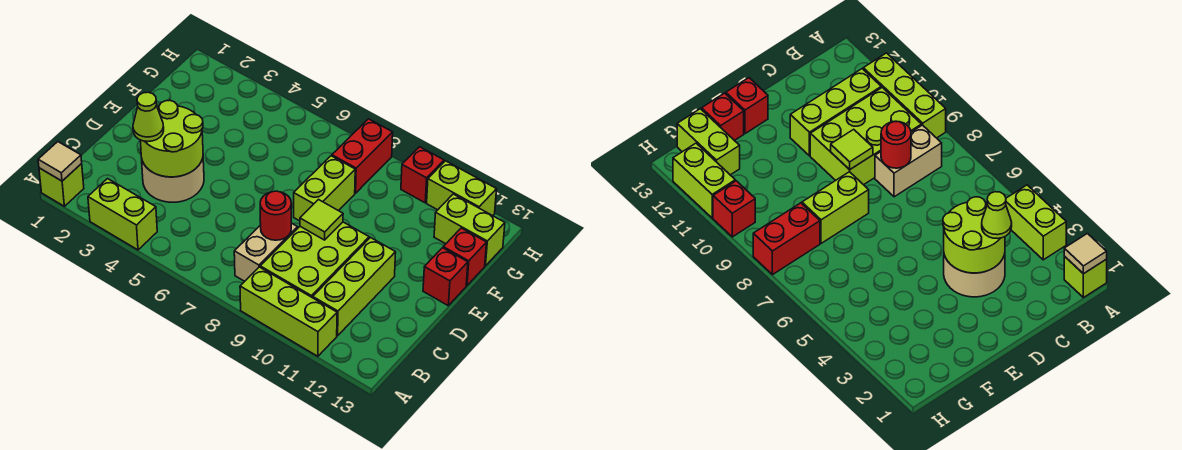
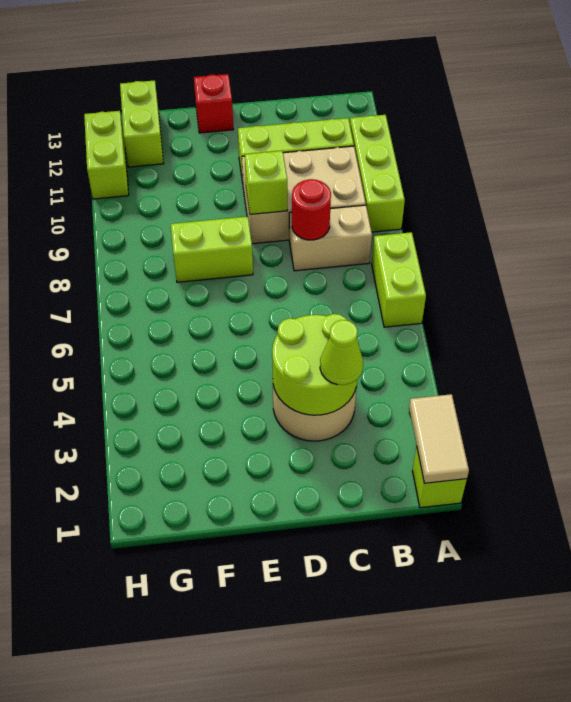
tan tile A1 level 2 -> tan tile A1:A2 level 2
lime brick A3:A4 level 1 -> lime brick A6:A7 level 1
lime brick B9:D10 level 1 -> tan brick B9:D10 level 1
lime tile D9 level 2 -> lime brick D9 level 2
red brick F13 level 1 -> none
red brick G8:H8 level 1 -> none
red brick H10 level 1 -> none

